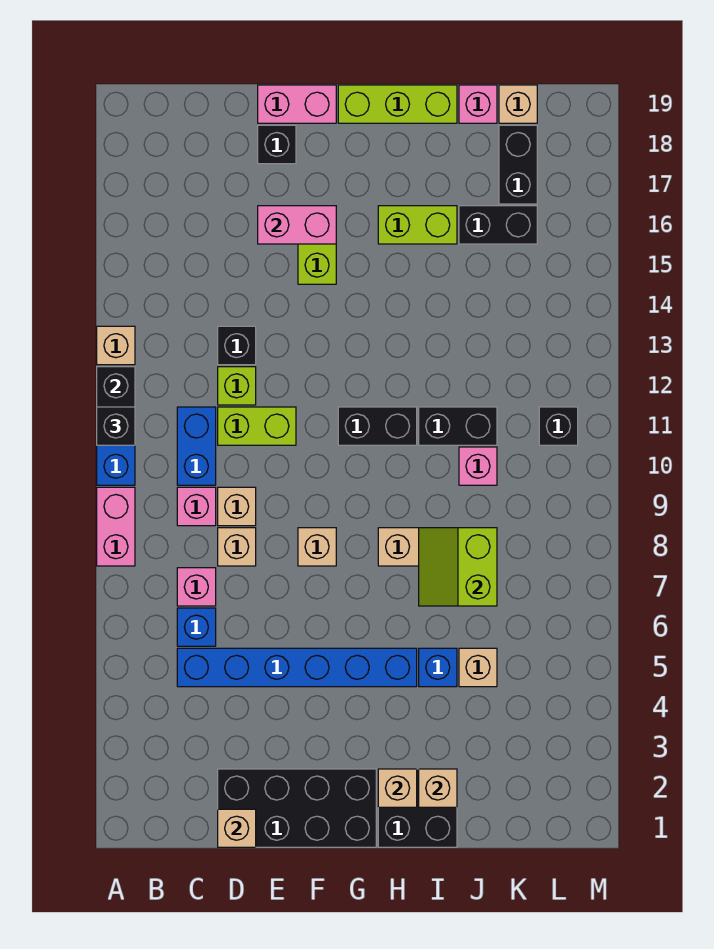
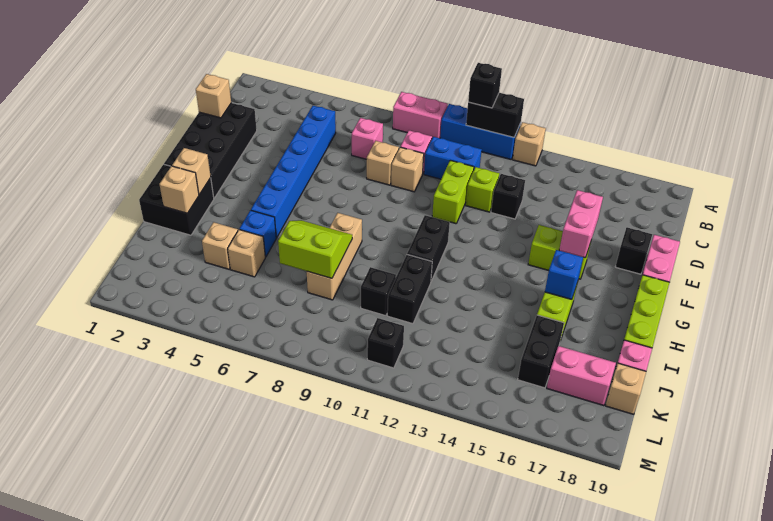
blue brick C6 level 1 -> blue brick H16 level 2
tan brick F8 level 1 -> tan brick J4 level 1
pink brick J10 level 1 -> black brick J10 level 1
black brick K17:K18 level 1 -> pink brick K17:K18 level 1

